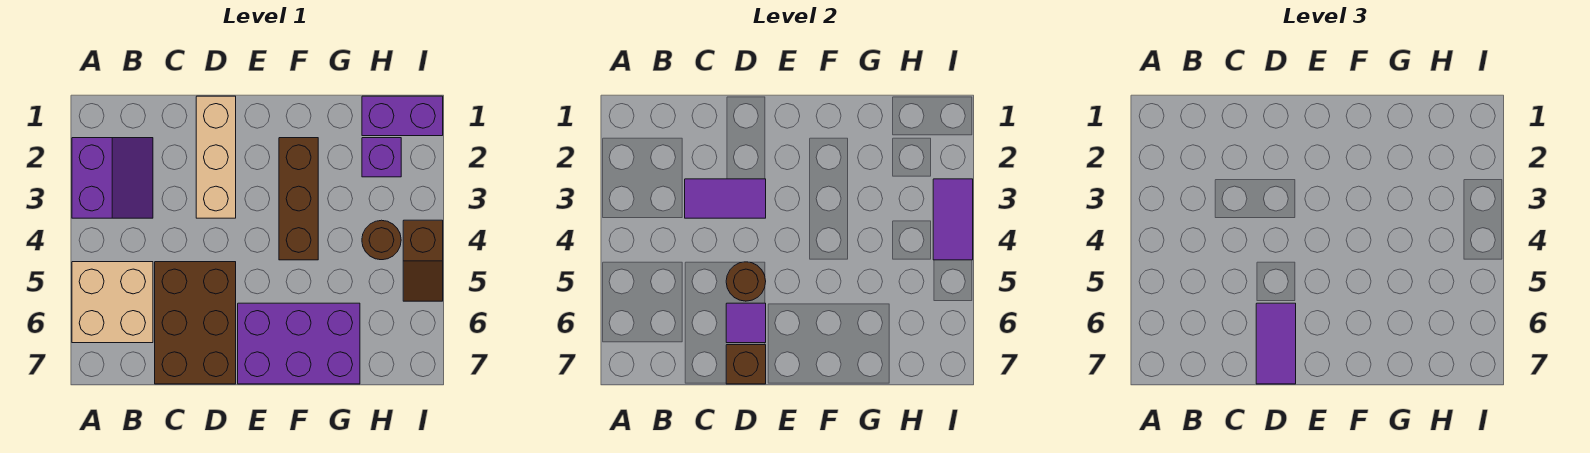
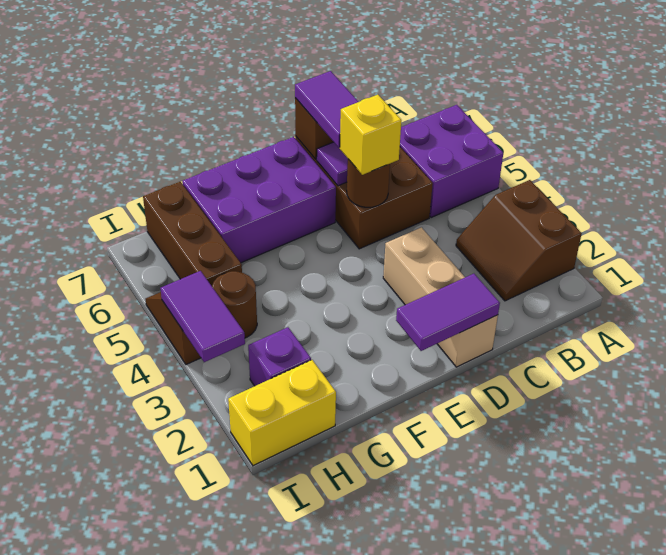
purple slope A2:B3 level 1 top A -> brown slope A2:B3 level 1 top A
tan brick A5:B6 level 1 -> purple brick A5:B6 level 1
purple tile C3:D3 level 2 -> purple tile D1:E1 level 2
none -> yellow brick D5 level 3
brown brick F2:F4 level 1 -> brown brick H5:H7 level 1
purple brick H1:I1 level 1 -> yellow brick H1:I1 level 1

